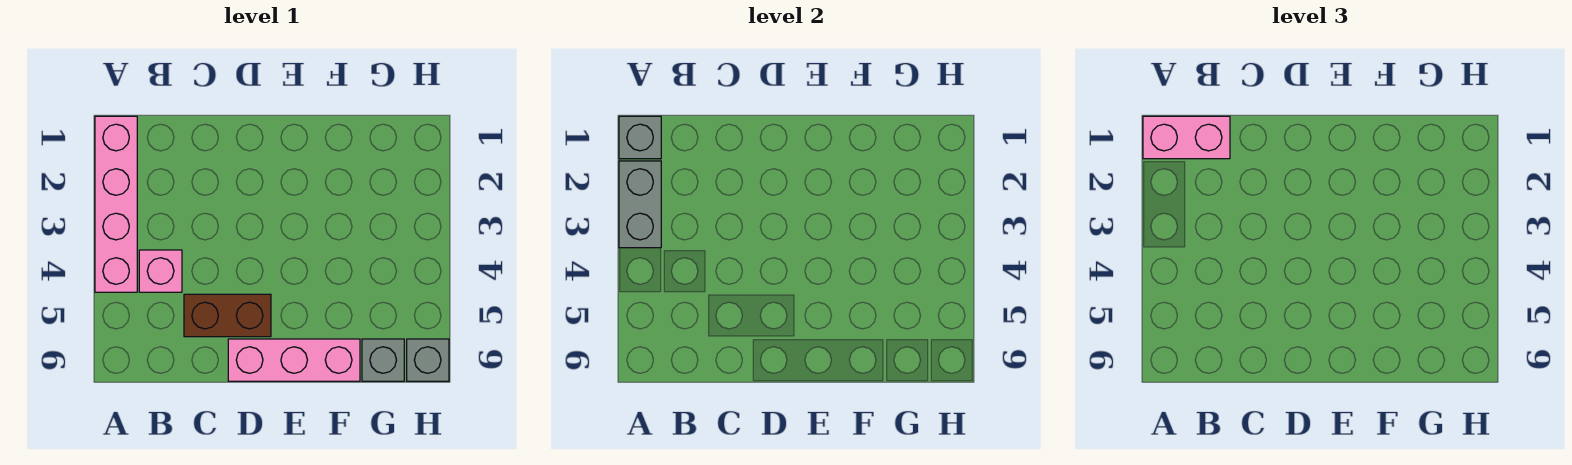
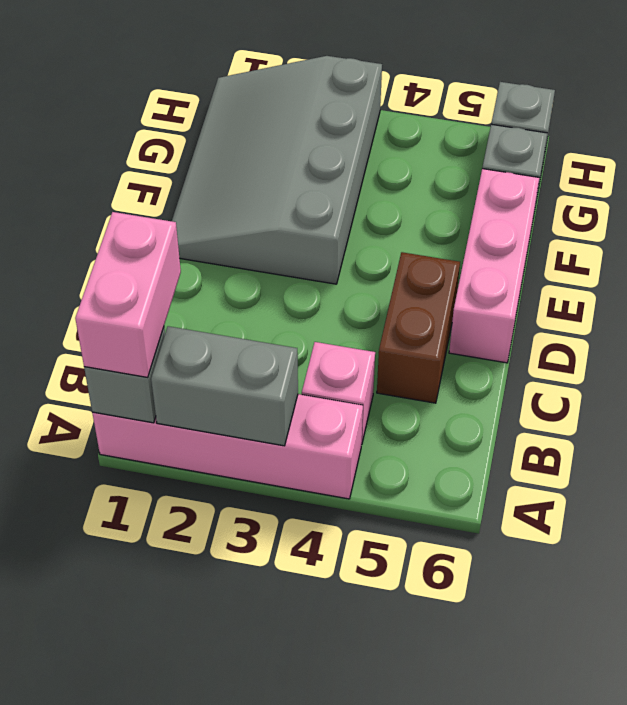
none -> grey slope E1:H3 level 1 top 3

